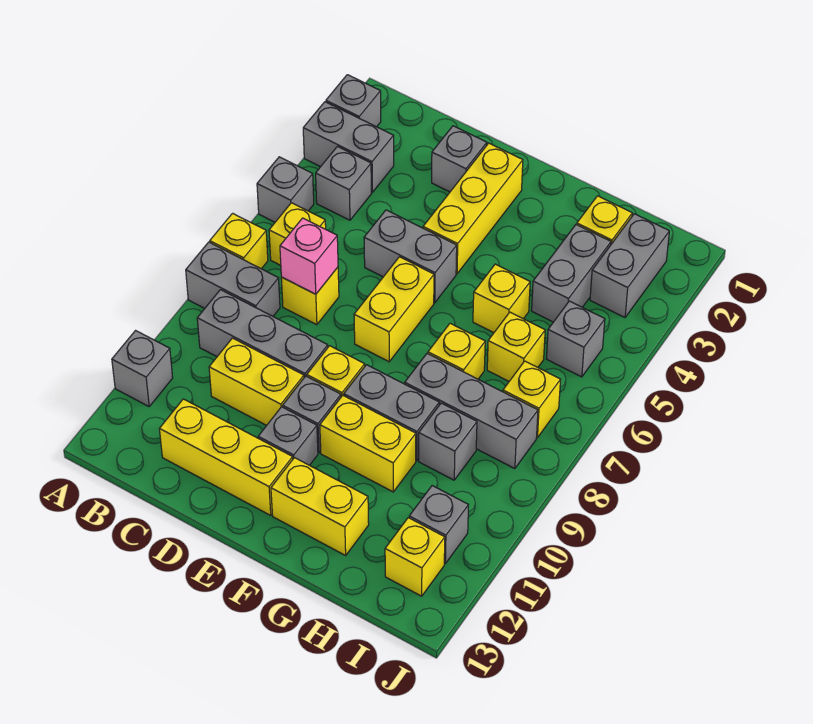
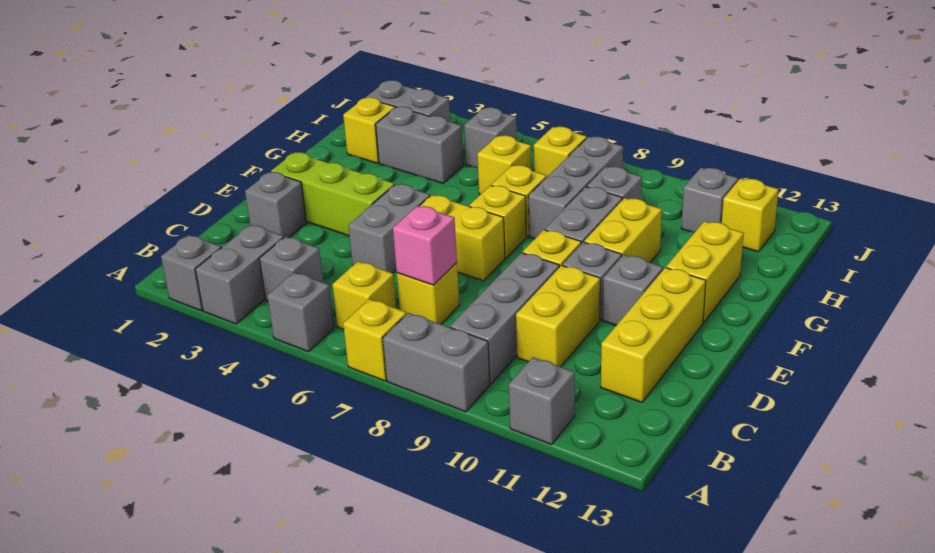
grey brick A8:B8 level 1 -> grey brick A8:A9 level 1
yellow brick E2:E4 level 1 -> lime brick E2:E4 level 1
yellow brick G5 level 1 -> yellow brick F7 level 1

